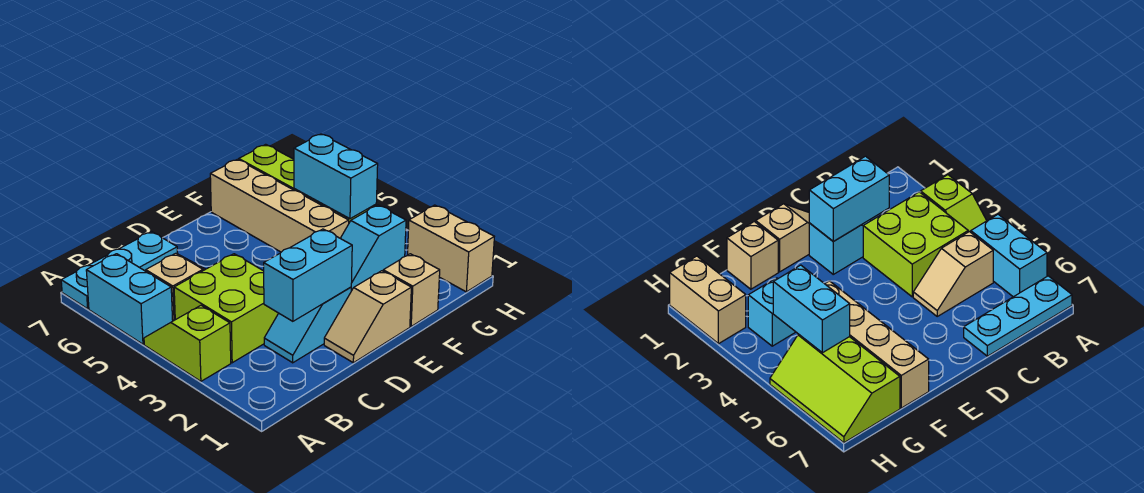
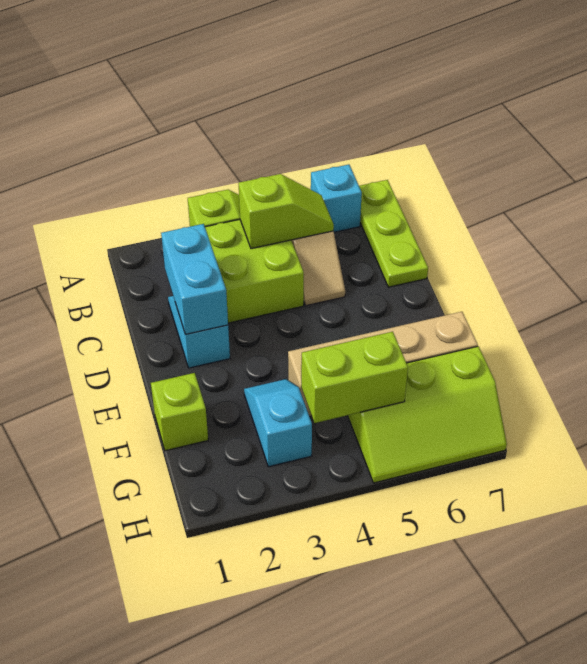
cyan brick A5:A6 level 1 -> cyan brick A6 level 1
cyan plate A7:C7 level 1 -> lime plate A7:C7 level 1
none -> lime slope B4:B5 level 2 top 4
tan slope D1:E1 level 1 top E -> none
tan brick F1 level 1 -> lime brick F1 level 1
cyan brick G4:G5 level 2 -> lime brick G4:G5 level 2
tan brick H1:H2 level 1 -> none

